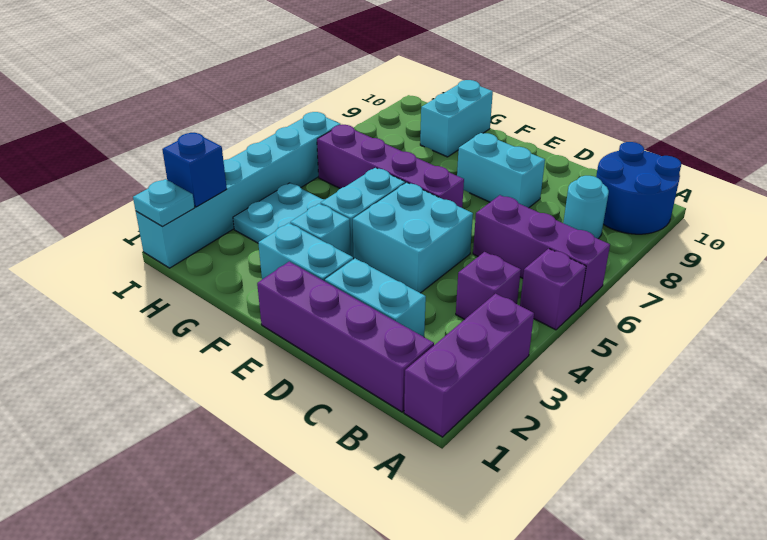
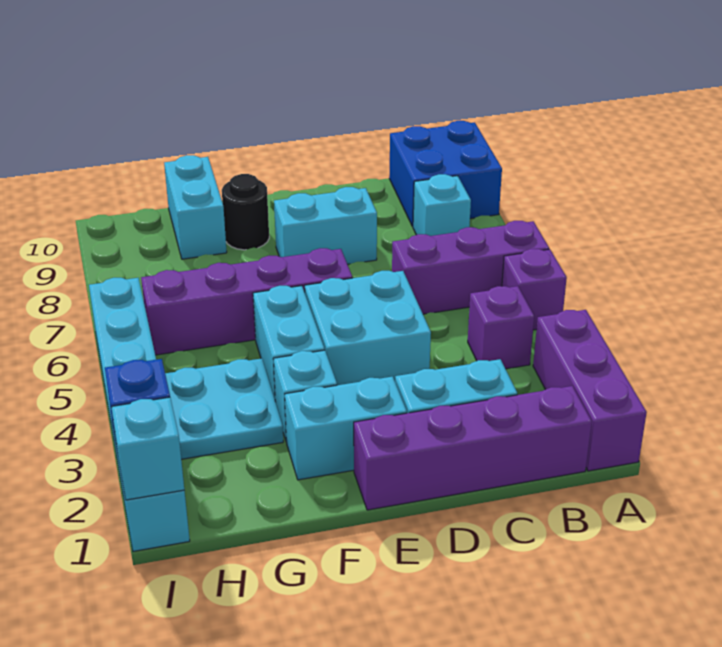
blue round brick A9:B10 level 1 -> blue brick A9:B10 level 1
cyan round brick B8 level 1 -> cyan brick B8 level 1
none -> black round brick F9 level 1
cyan plate I1 level 2 -> cyan brick I1 level 2

